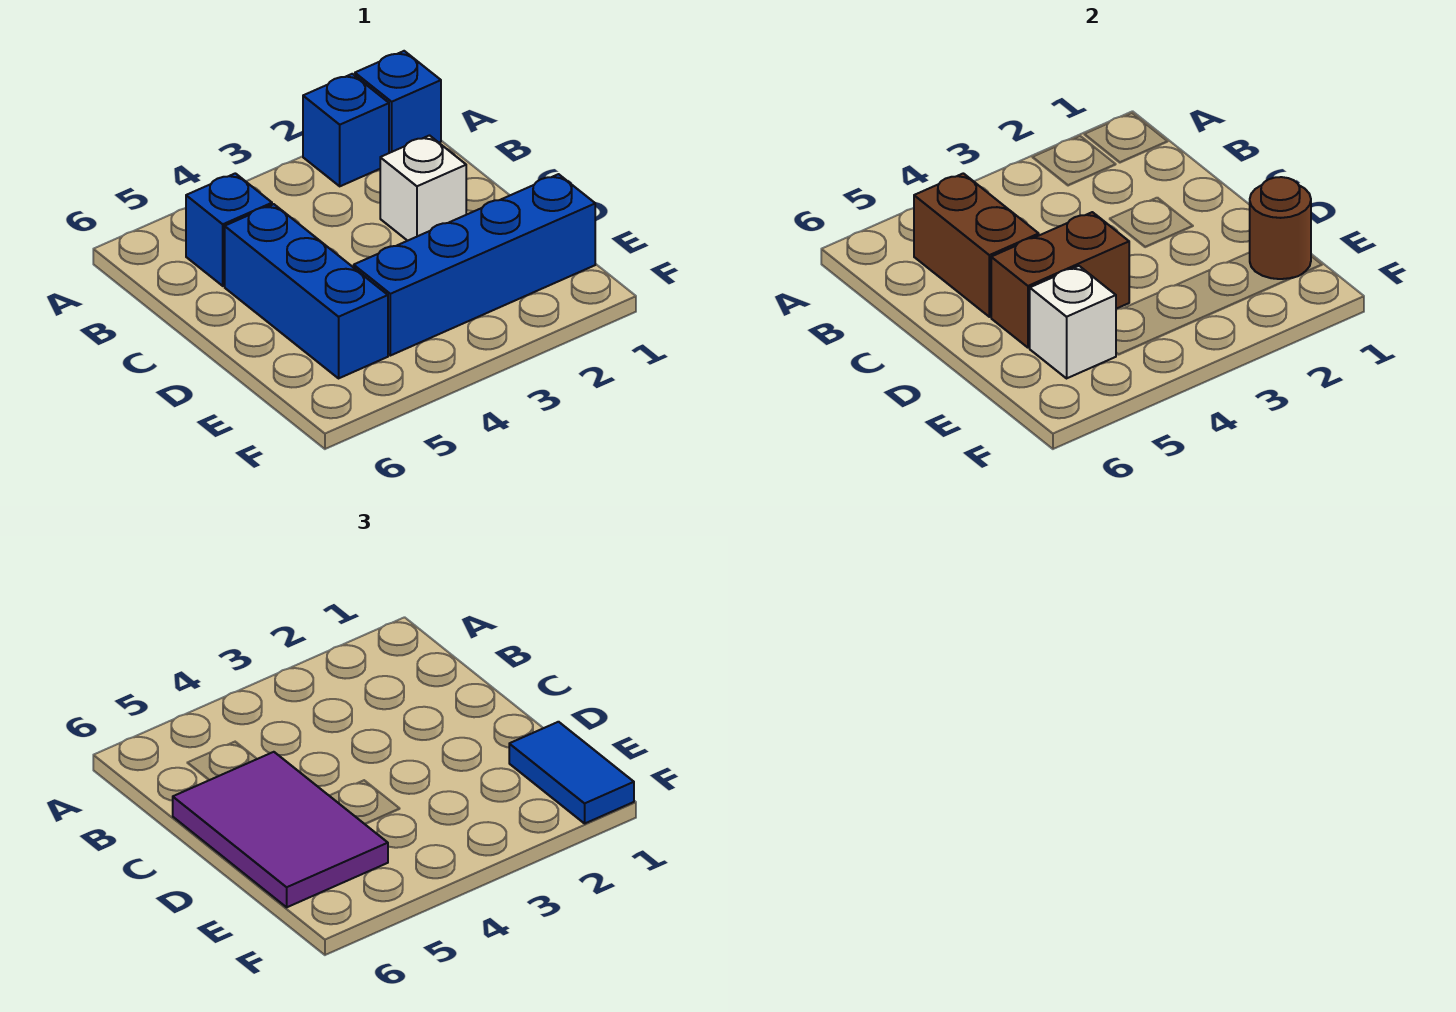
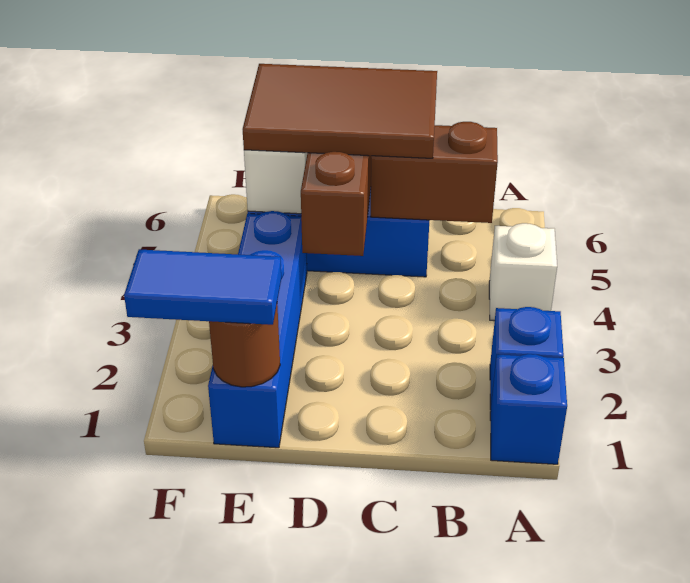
blue brick B5 level 1 -> none
white brick C2 level 1 -> white brick A4 level 1
purple tile C5:E6 level 3 -> brown tile C5:E6 level 3

